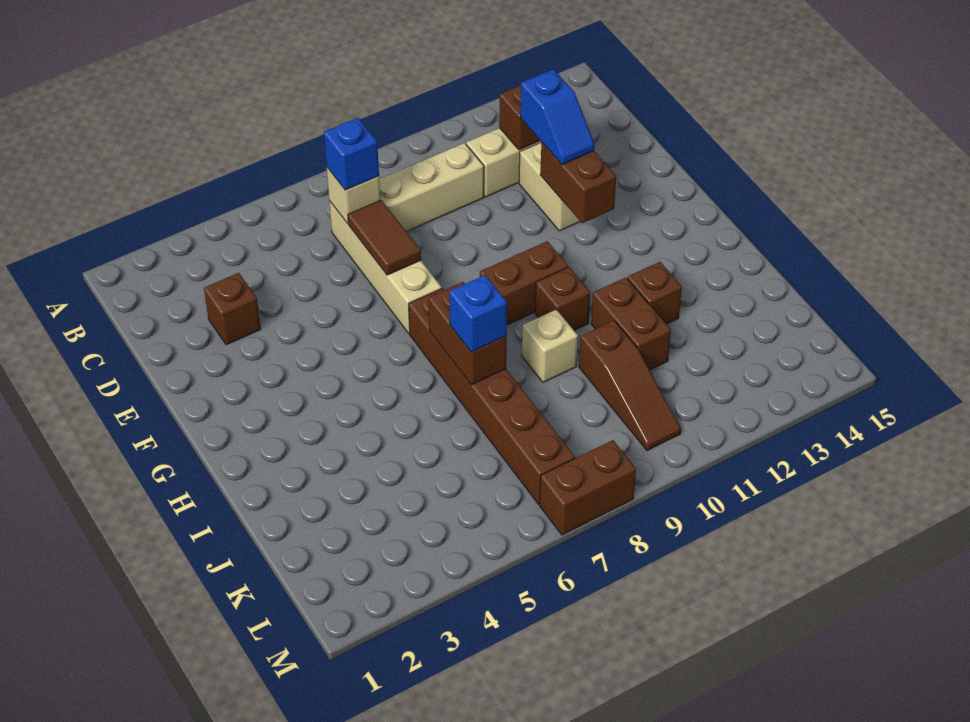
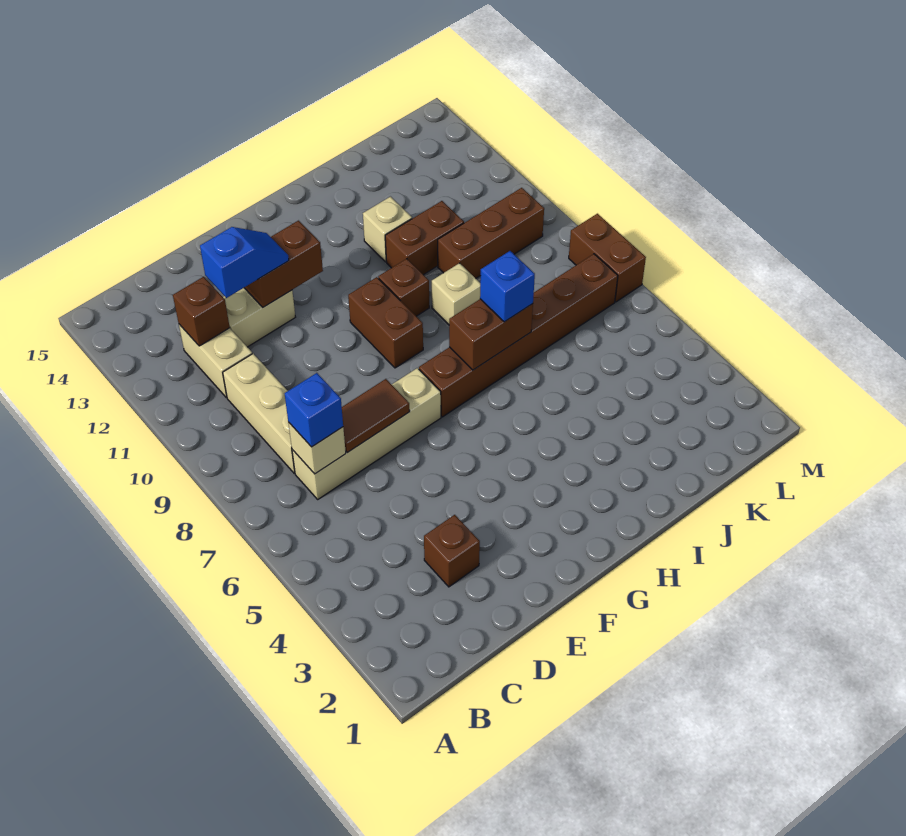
brown brick I12 level 1 -> tan brick I12 level 1
brown slope J10:L10 level 1 top J -> brown brick J10:L10 level 1

